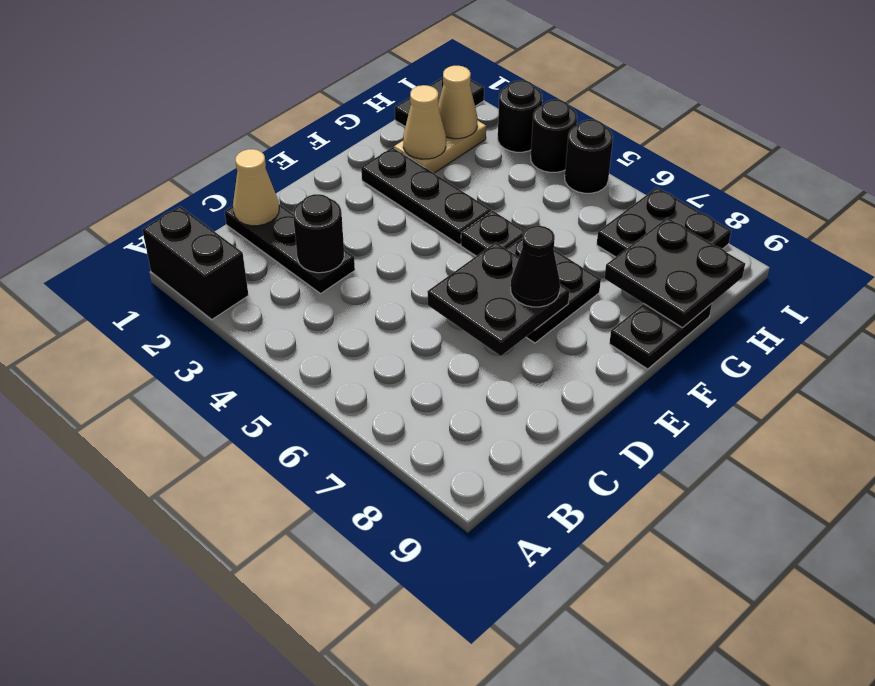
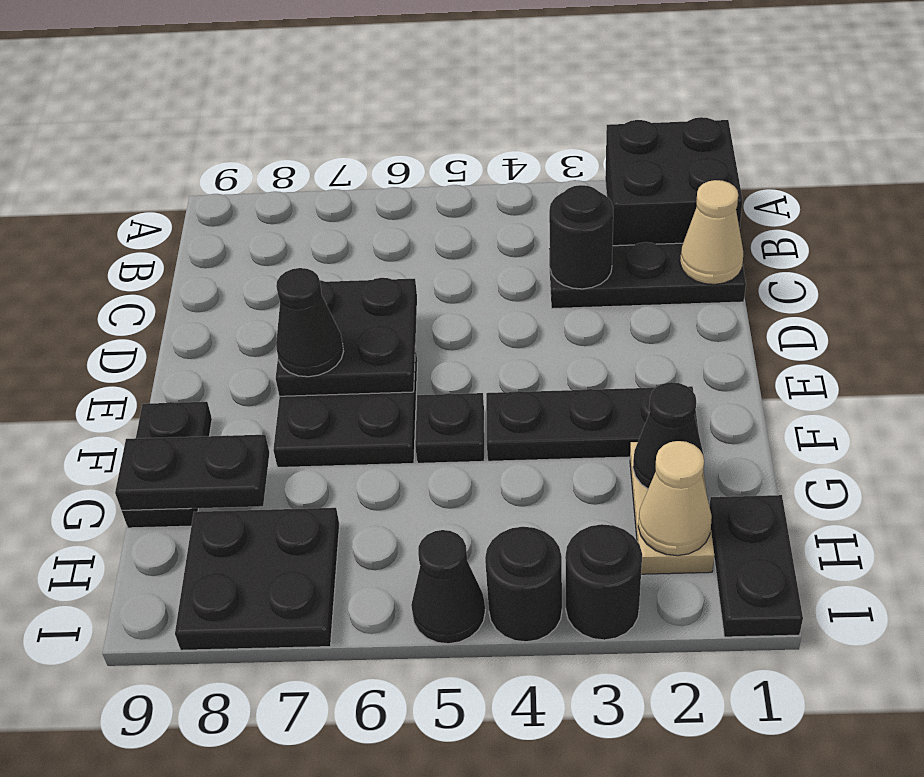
black brick A1:A2 level 1 -> black brick A1:B2 level 1
tan cone G2 level 2 -> black cone G2 level 2
black plate G8:H9 level 2 -> black plate G8:G9 level 2
black round brick I5 level 1 -> black cone I5 level 1

